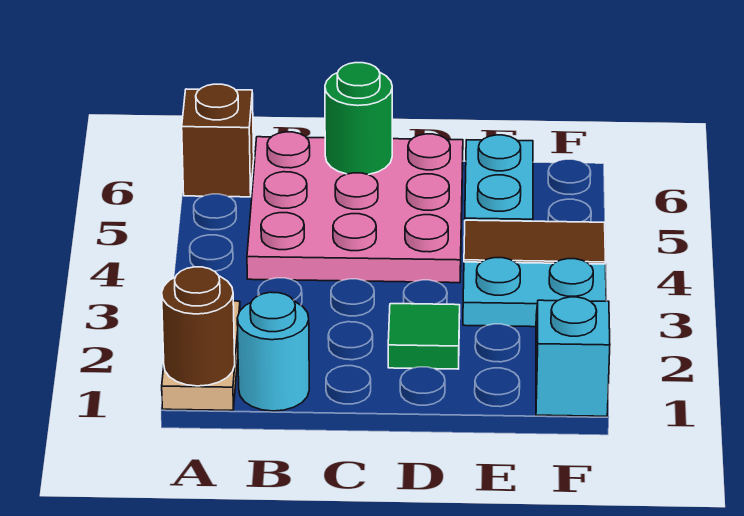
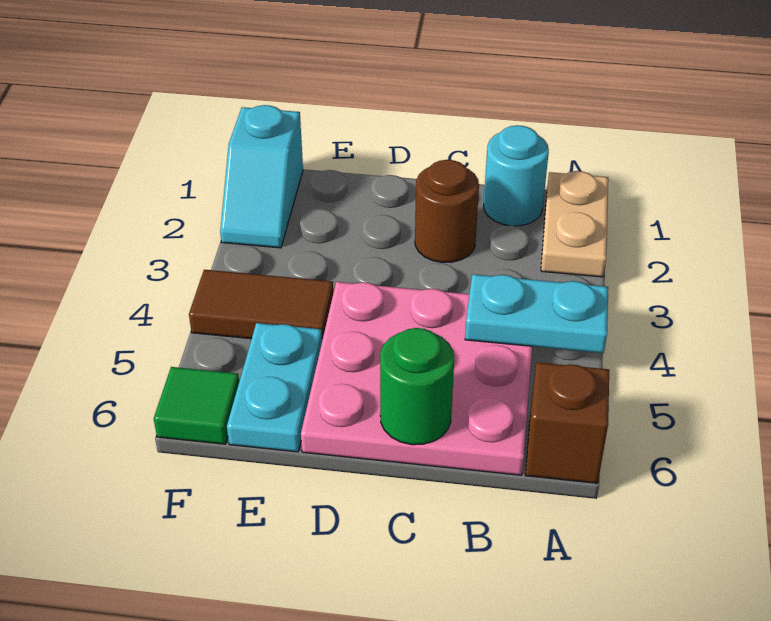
brown round brick A1 level 2 -> brown round brick C2 level 1
green tile D2 level 1 -> green tile F6 level 1
cyan plate E3:F3 level 1 -> cyan plate A4:B4 level 2

